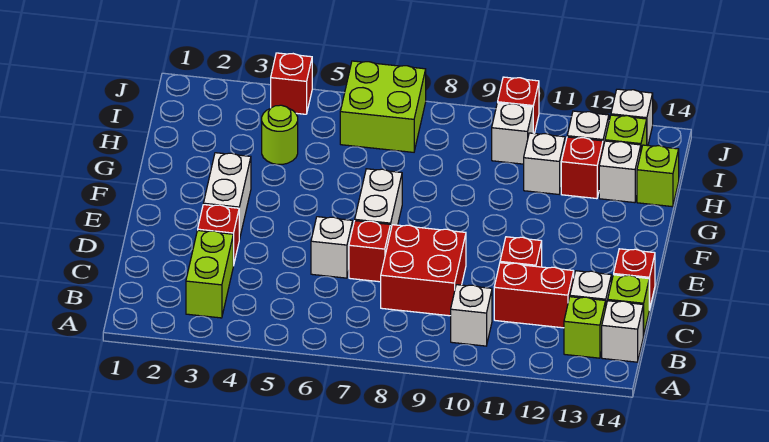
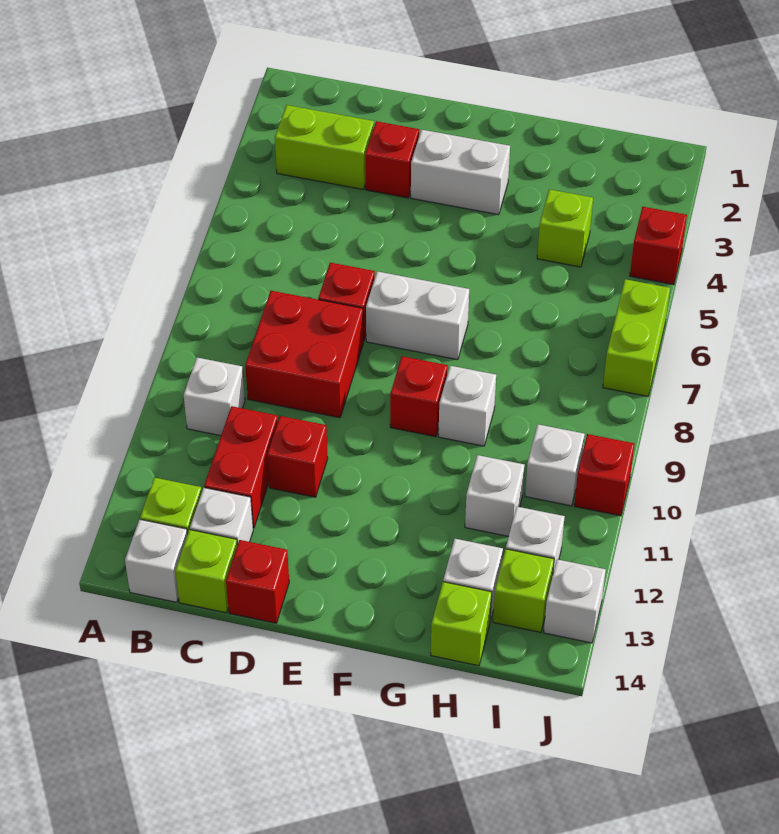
white brick D6 level 1 -> white brick G9 level 1
lime round brick H4 level 1 -> lime brick H4 level 1
red brick H12 level 1 -> red brick F9 level 1
lime brick I6:J7 level 1 -> lime brick J6:J7 level 1

